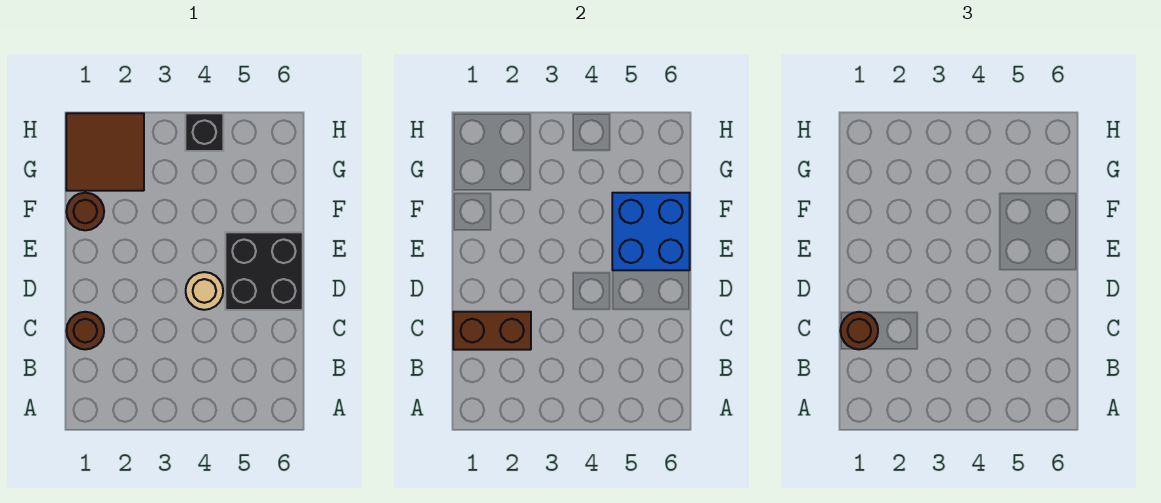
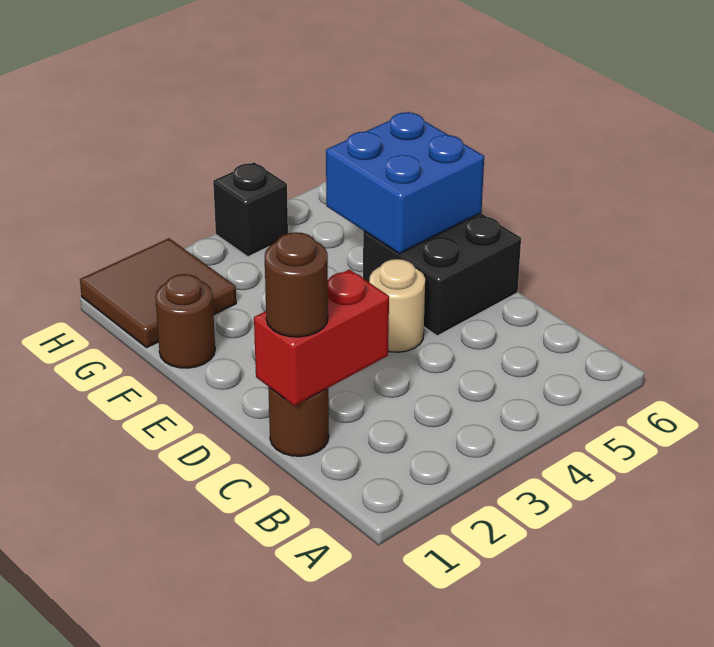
brown brick C1:C2 level 2 -> red brick C1:C2 level 2

